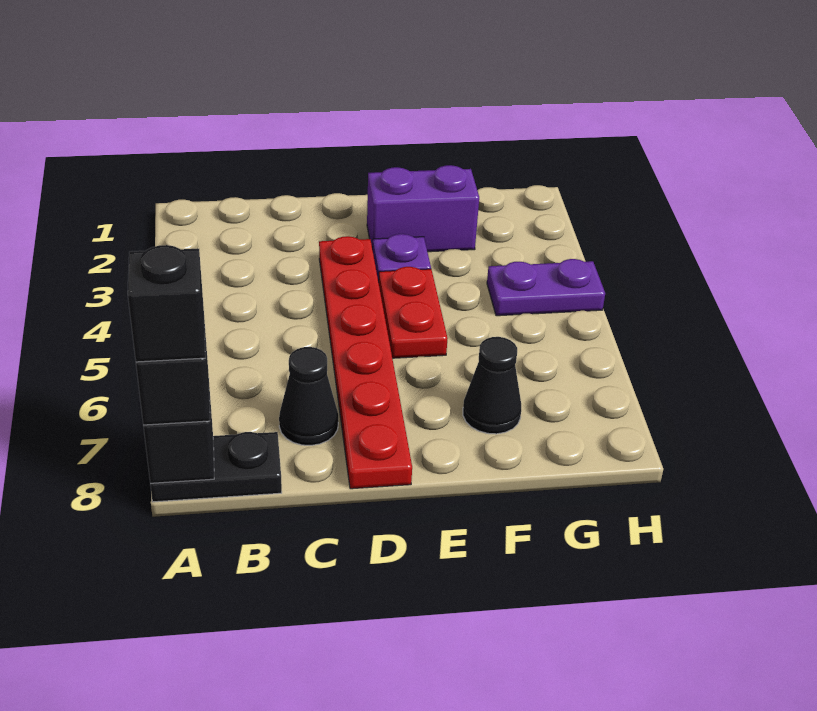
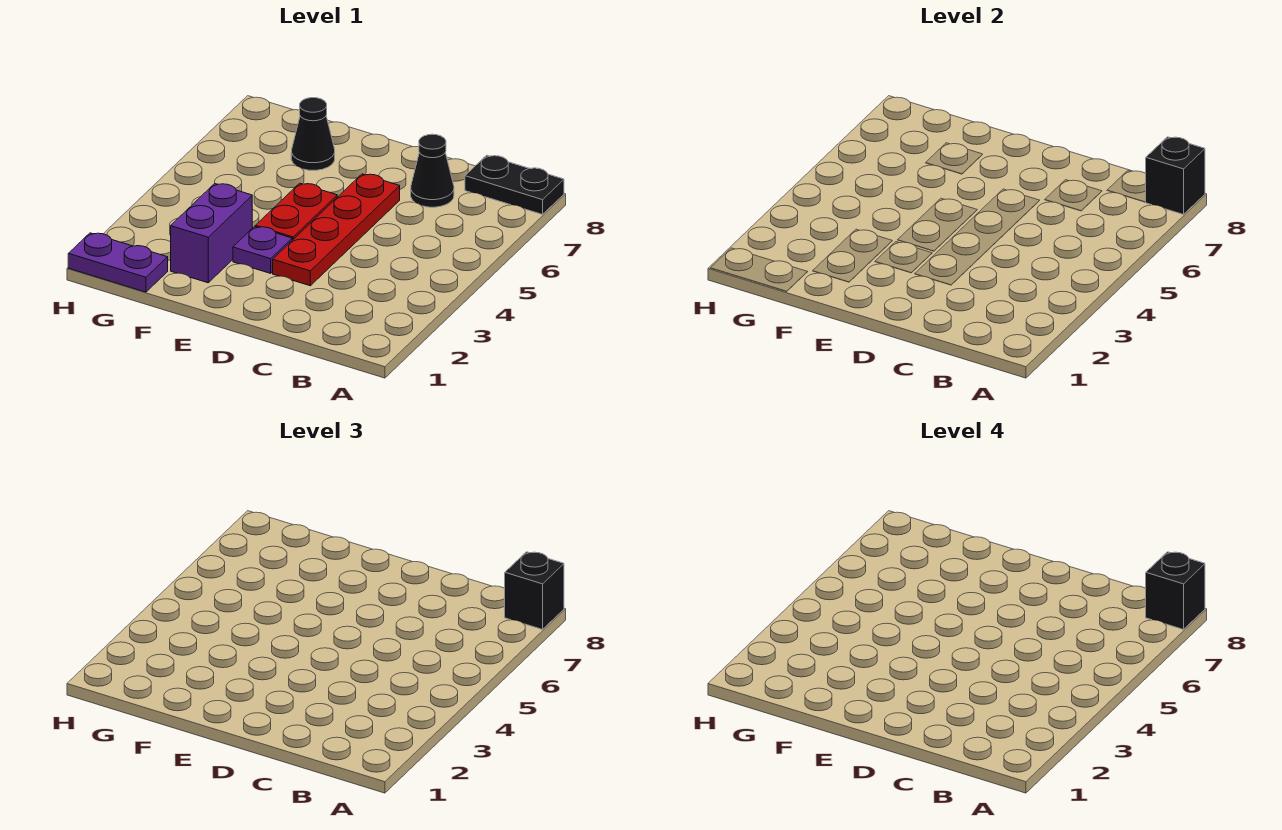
red plate D3:D8 level 1 -> red plate D3:D6 level 1
purple brick E2:F2 level 1 -> purple brick F2:F3 level 1
purple plate G4:H4 level 1 -> purple plate G1:H1 level 1

